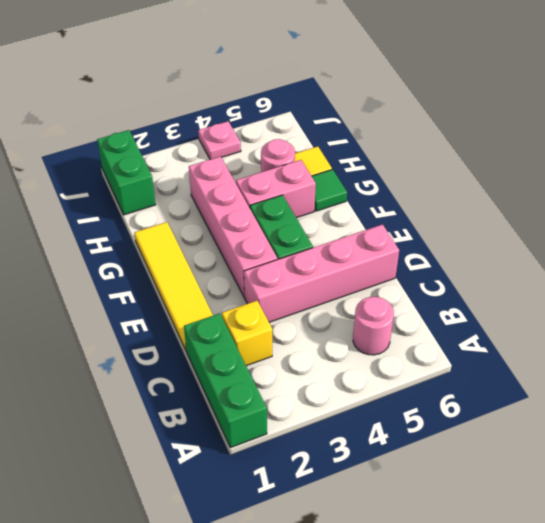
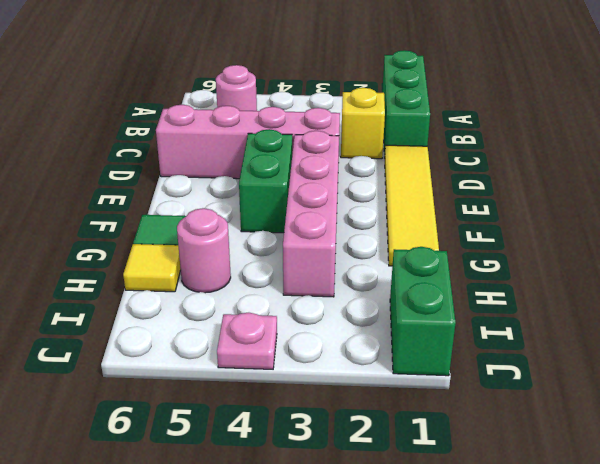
pink brick G4:G5 level 1 -> none

